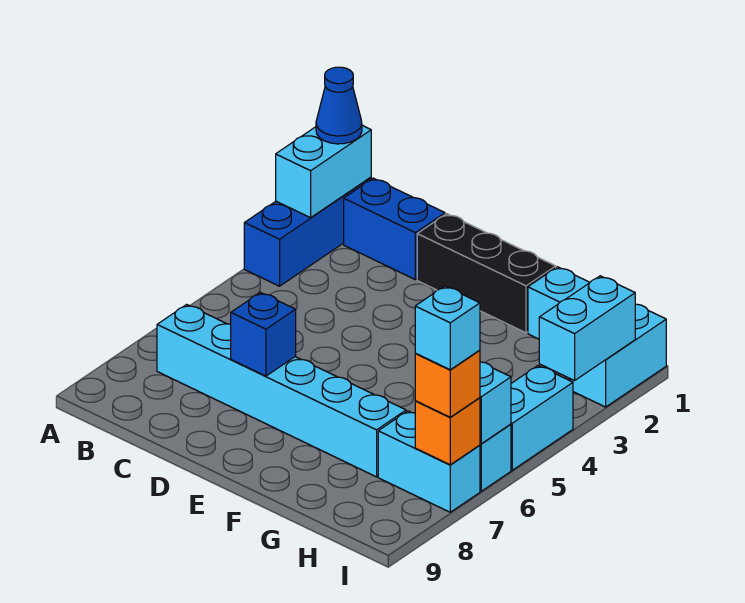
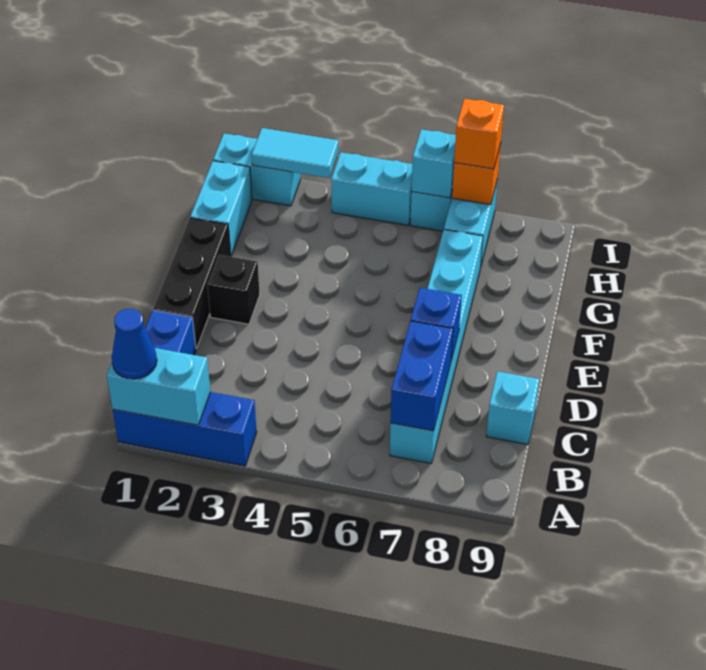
none -> blue brick B7:C7 level 2
none -> black brick E2 level 1
cyan brick I2:I3 level 2 -> cyan tile I2:I3 level 2
cyan brick I7 level 4 -> cyan brick C9 level 1

